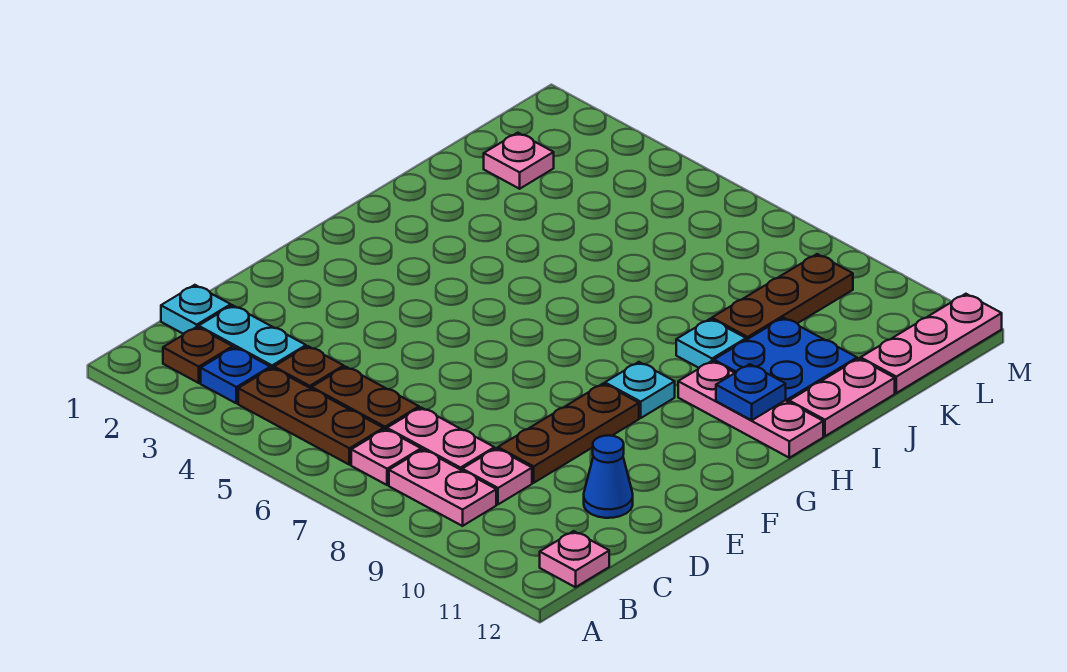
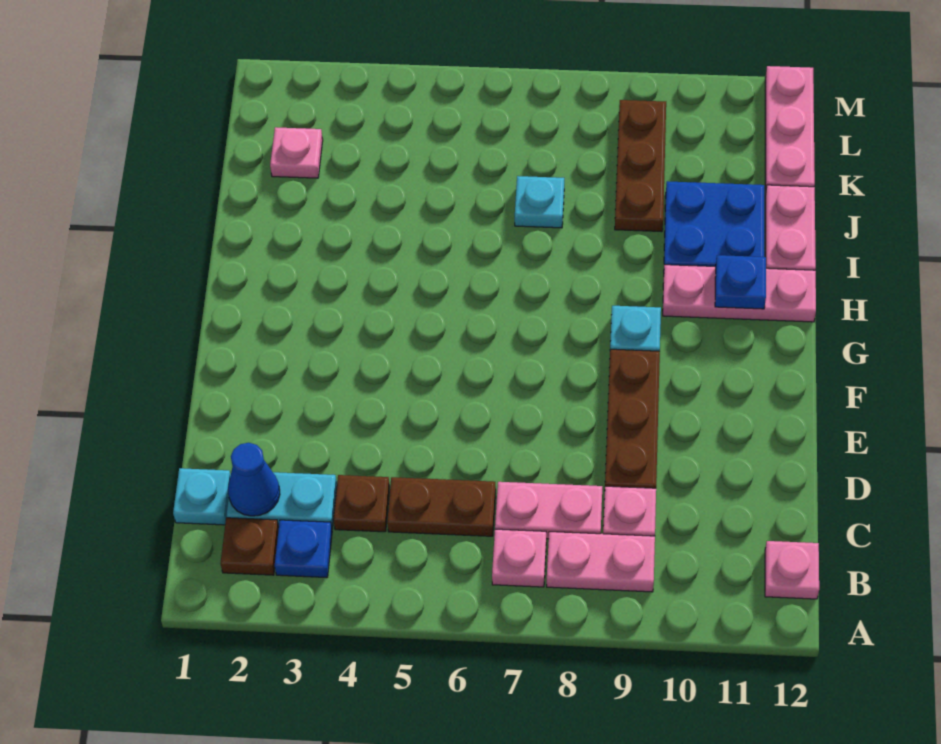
brown plate B4:B6 level 1 -> none
blue cone D11 level 1 -> blue cone C2 level 2
cyan plate I9 level 1 -> cyan plate J7 level 1

